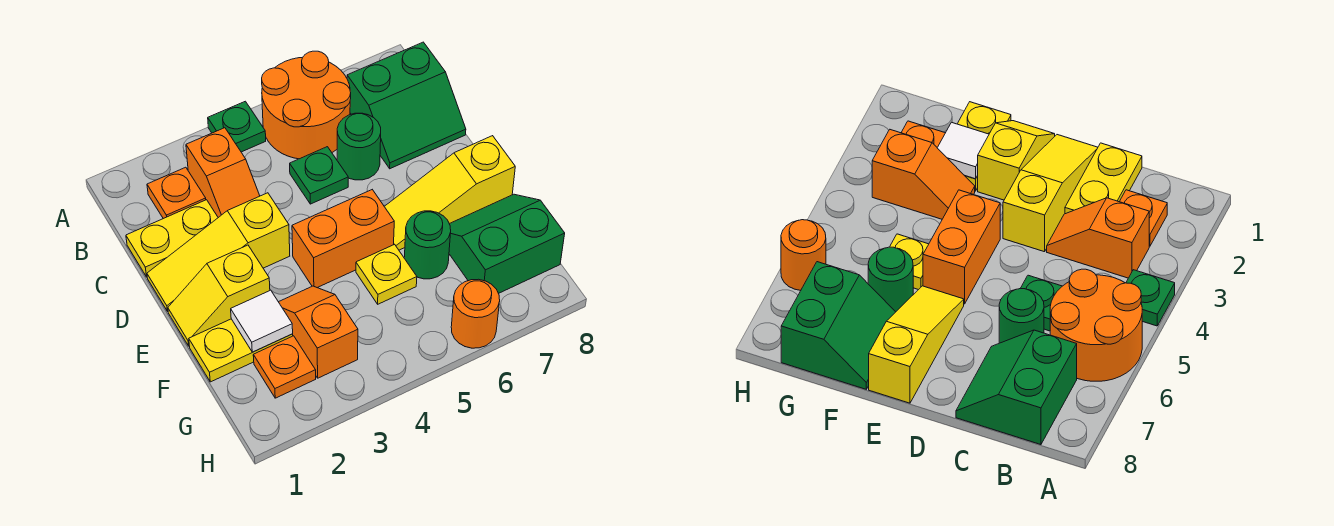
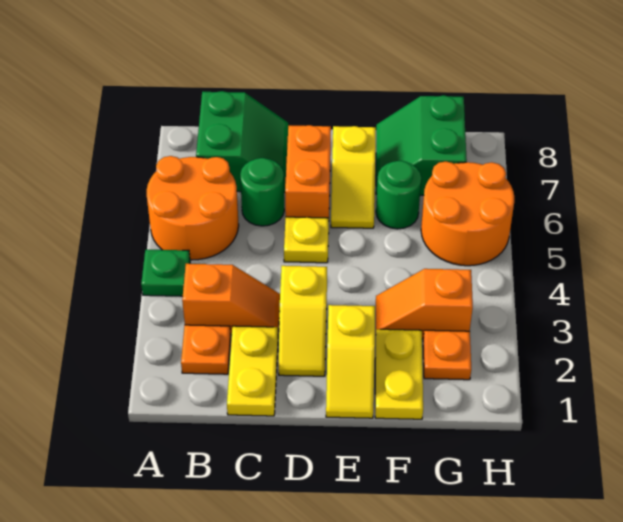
green plate C5 level 1 -> none
yellow slope D1:D3 level 1 top 3 -> yellow slope D2:D3 level 1 top 3
orange brick E4:E5 level 1 -> orange brick D6:D7 level 1
yellow slope E6:E8 level 1 top 8 -> yellow slope E6:E7 level 1 top 7
white tile F2 level 2 -> none
yellow plate F5 level 1 -> yellow plate D5 level 1
orange round brick H6 level 1 -> orange round brick G5:H6 level 1

